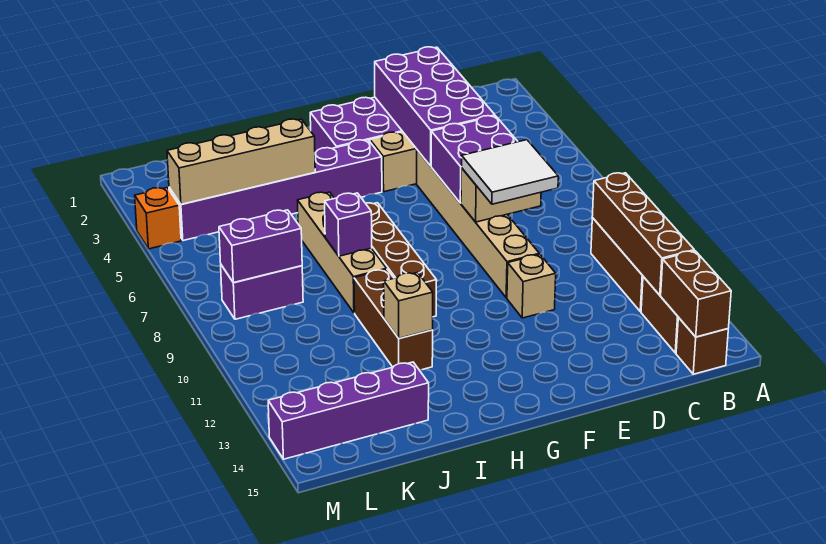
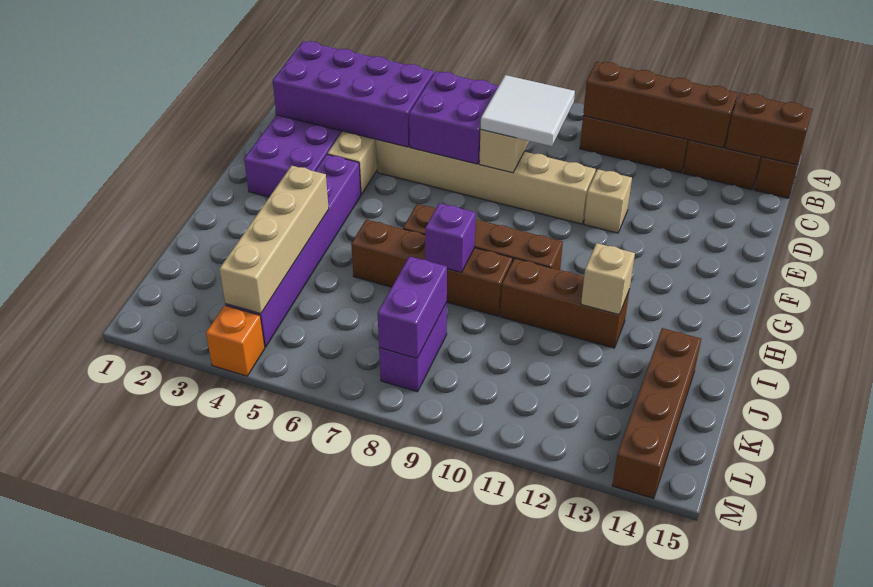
tan brick I6:I9 level 1 -> brown brick I6:I9 level 1
purple brick J14:M14 level 1 -> brown brick J14:M14 level 1

